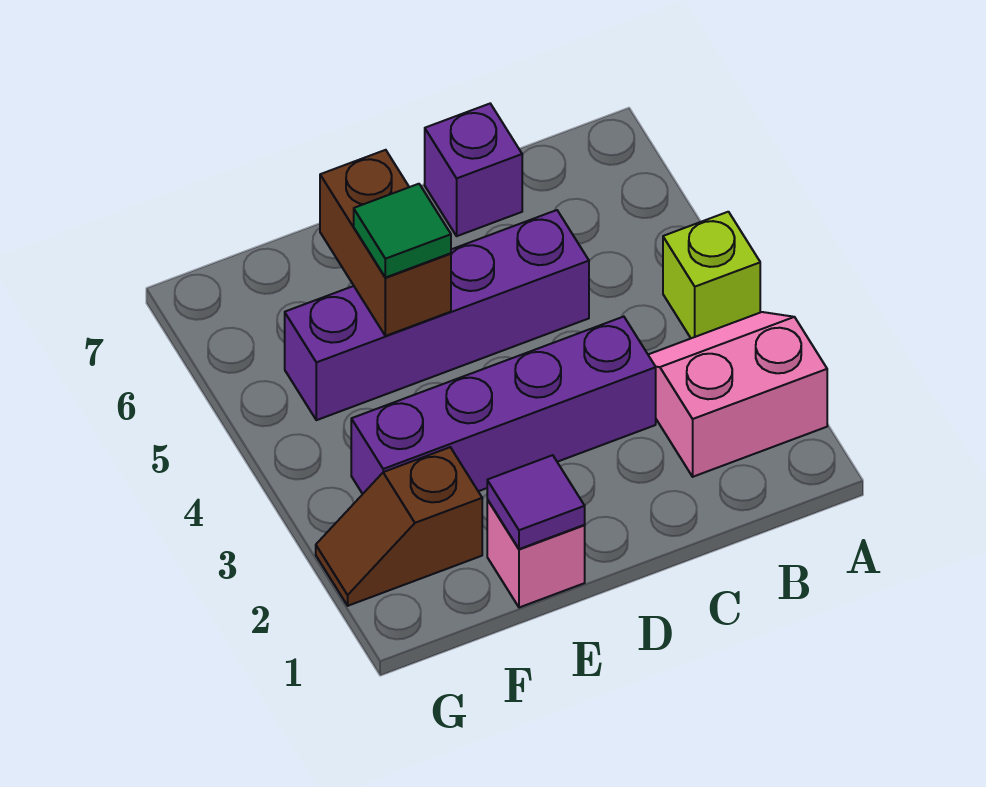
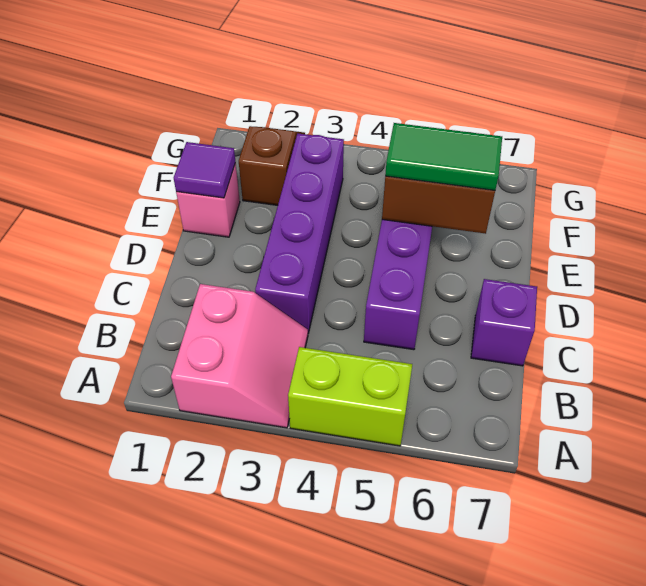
lime brick A4 level 1 -> lime brick A4:A5 level 1
green tile E5 level 3 -> green tile E5:E6 level 3

